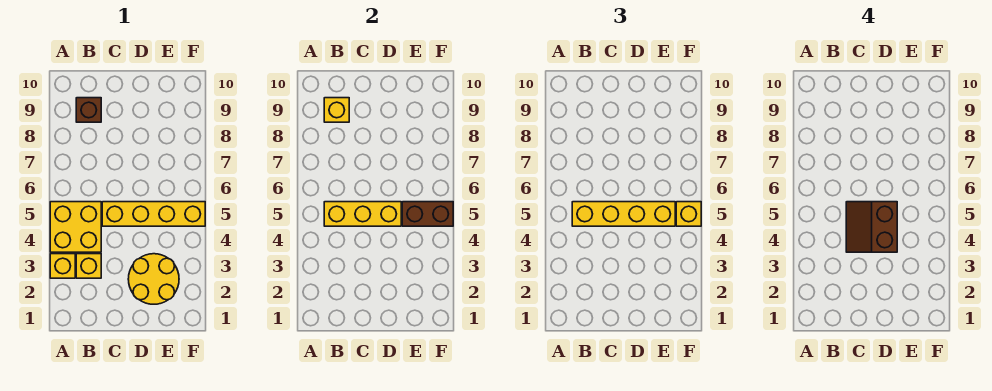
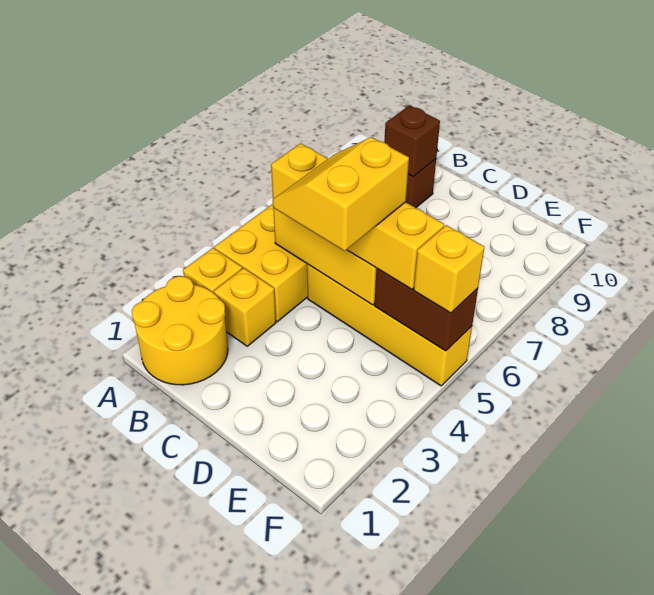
yellow brick B9 level 2 -> brown brick B9 level 2
brown slope C4:D5 level 4 top D -> yellow slope C4:D5 level 4 top D
yellow round brick D2:E3 level 1 -> yellow round brick A1:B2 level 1

